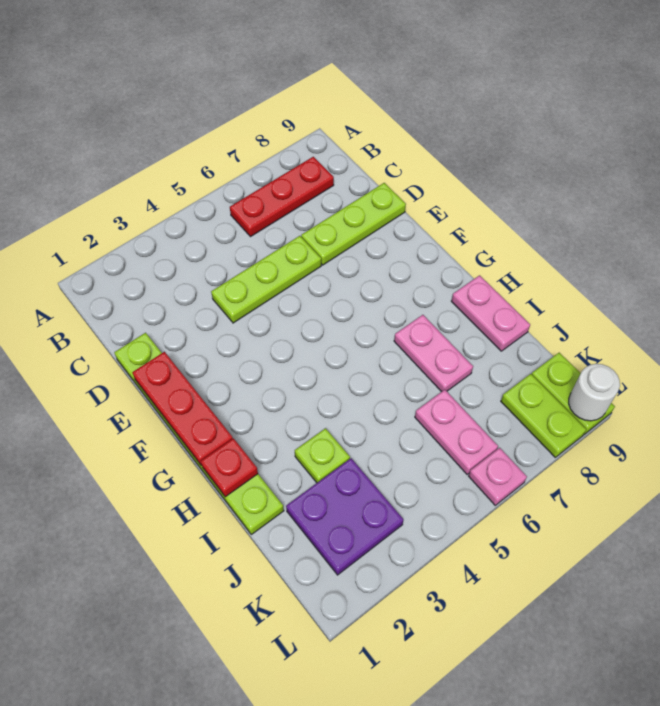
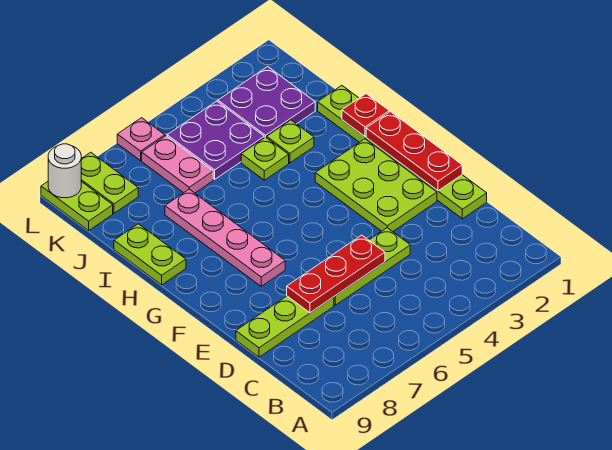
red plate B6:B8 level 1 -> red plate D5:D7 level 2
none -> lime plate E2:G3 level 1
pink plate H7:I7 level 1 -> pink plate F7:I7 level 1
pink plate H9:I9 level 1 -> lime plate H9:I9 level 1
none -> lime plate I4 level 1
none -> purple plate J4:K5 level 1

